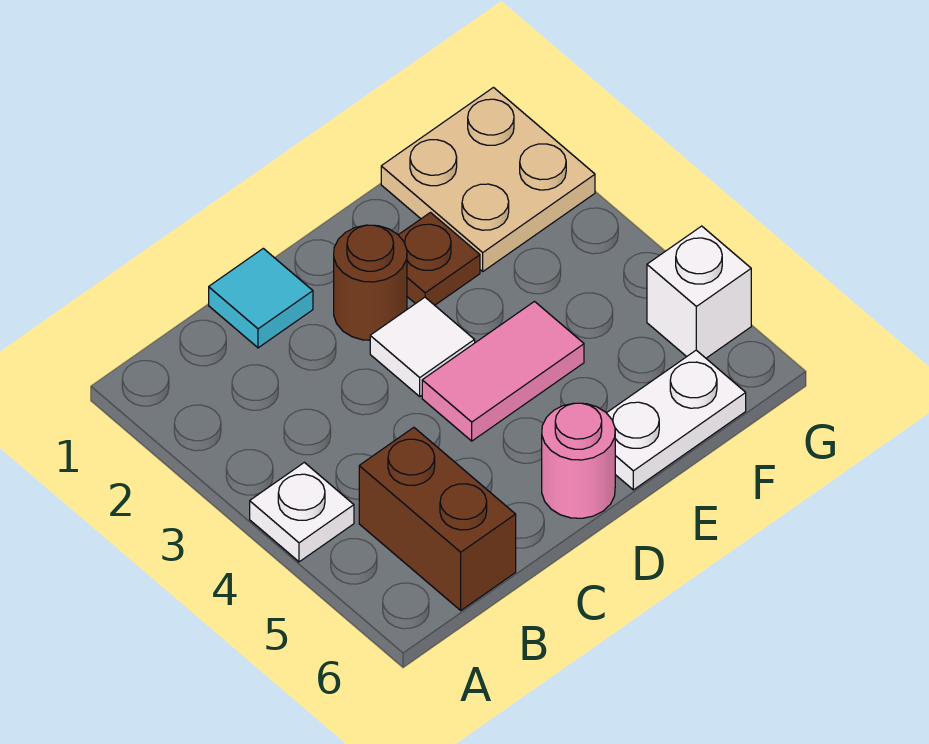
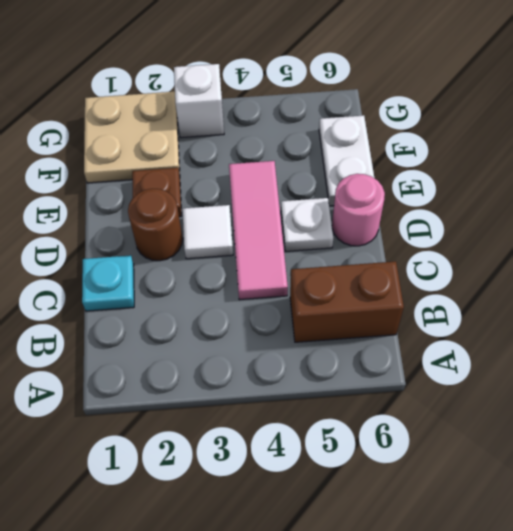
white plate A4 level 1 -> white plate D5 level 1
cyan tile C1 level 1 -> cyan plate C1 level 1
pink tile D4:E4 level 1 -> pink tile C4:E4 level 1
white brick G5 level 1 -> white brick G3 level 1

